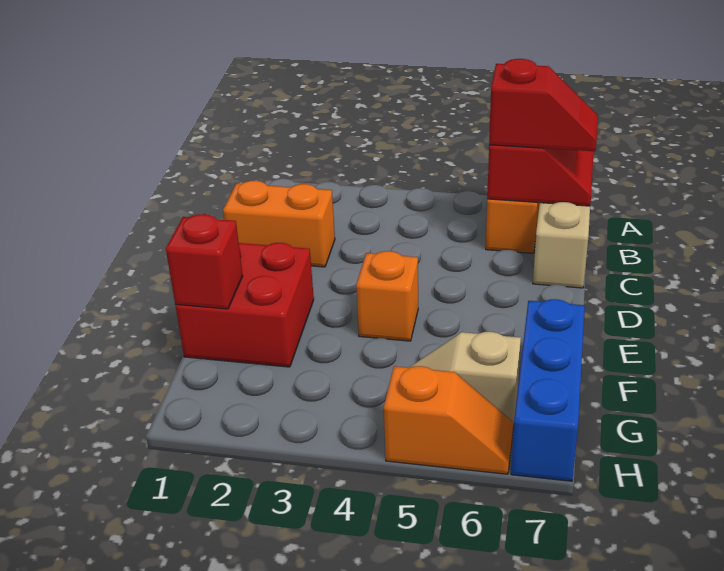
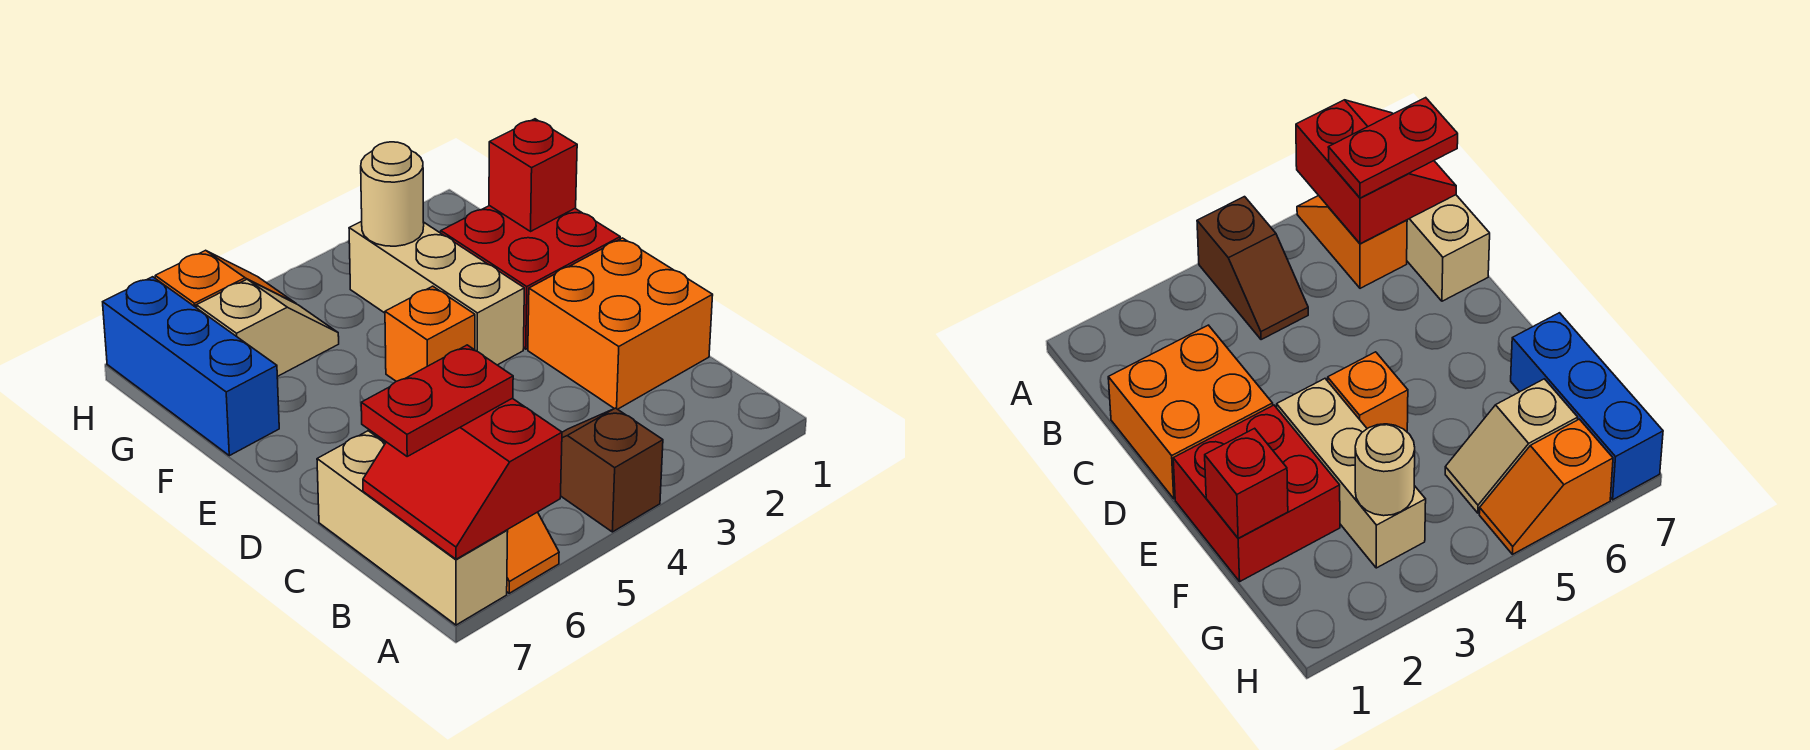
none -> brown slope A4:B4 level 1 top A
red slope B6:B7 level 3 top 6 -> red plate B6:B7 level 3
orange brick C1:C2 level 1 -> orange brick C1:D2 level 1
none -> tan brick E3:G3 level 1
none -> tan round brick G3 level 2
orange slope H5:H6 level 1 top 5 -> orange slope H5:H6 level 1 top 6

